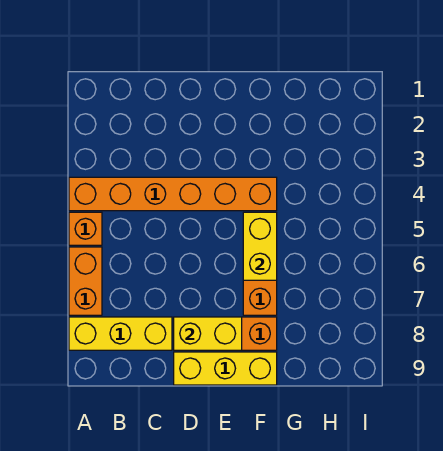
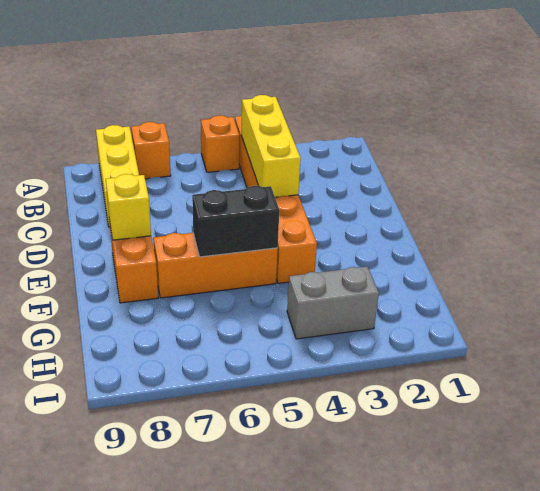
orange brick A6:A7 level 1 -> orange brick A7 level 1
yellow brick D8:E8 level 2 -> yellow brick E8 level 2
yellow brick D9:F9 level 1 -> yellow brick B4:D4 level 2
yellow brick F5:F6 level 2 -> black brick F5:F6 level 2
none -> grey brick H3:H4 level 1

